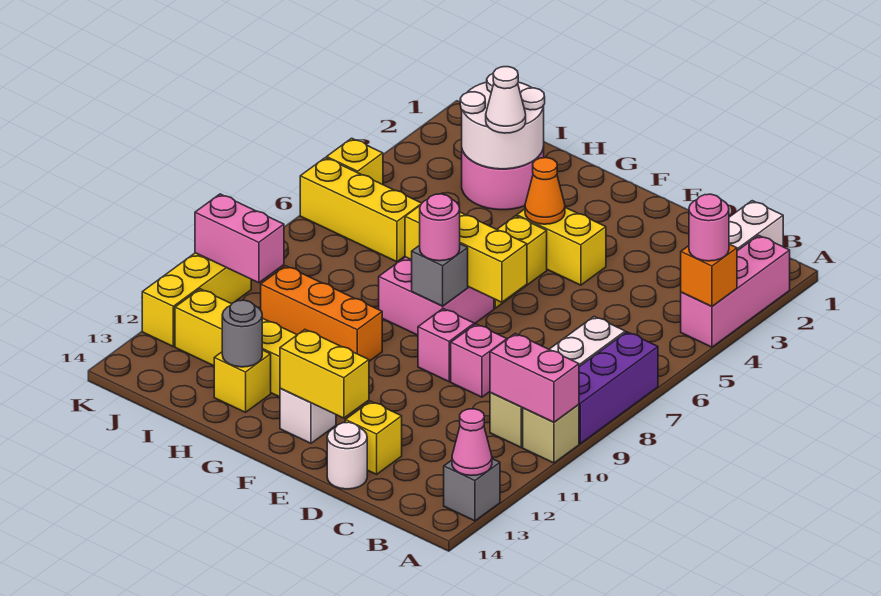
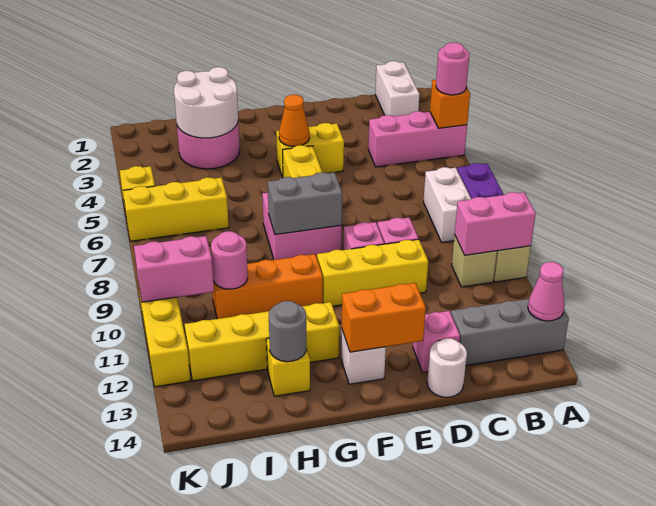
pink brick A2:A4 level 1 -> pink brick A4:C4 level 1
grey brick A13 level 1 -> grey brick A13:C13 level 1
yellow brick D13 level 1 -> pink brick D13 level 1
yellow brick E7:G7 level 2 -> yellow brick D10:F10 level 1
yellow brick E13:F13 level 2 -> orange brick E13:F13 level 2
grey brick F8 level 2 -> grey brick F8:G8 level 2
pink round brick F8 level 3 -> pink round brick I10 level 2
white cone H3 level 3 -> none

